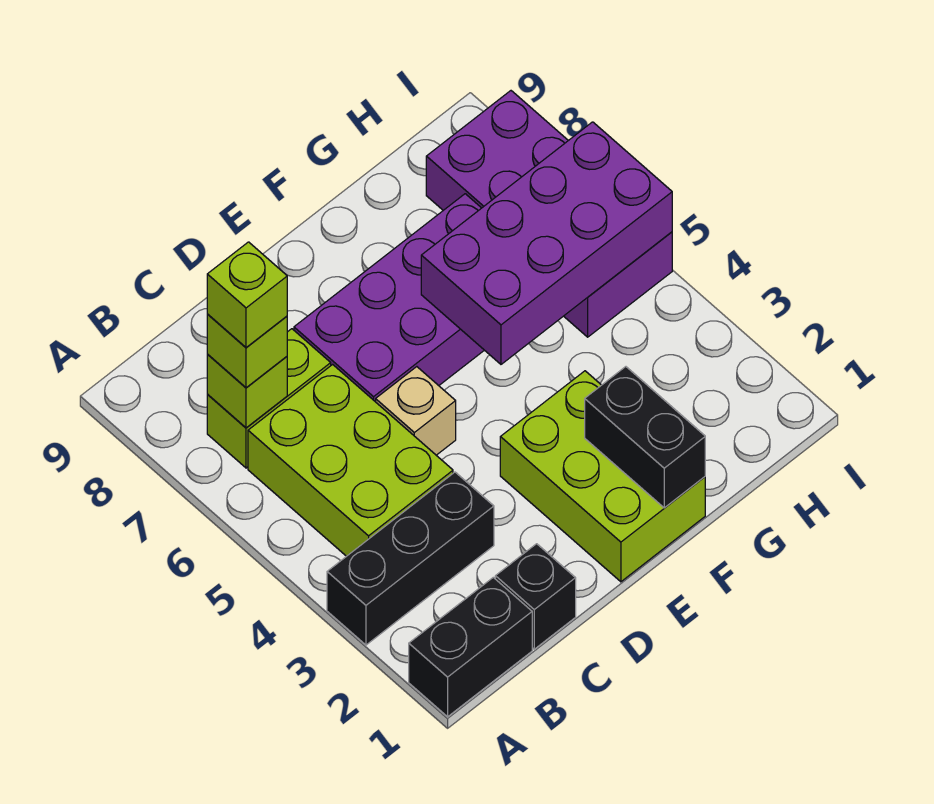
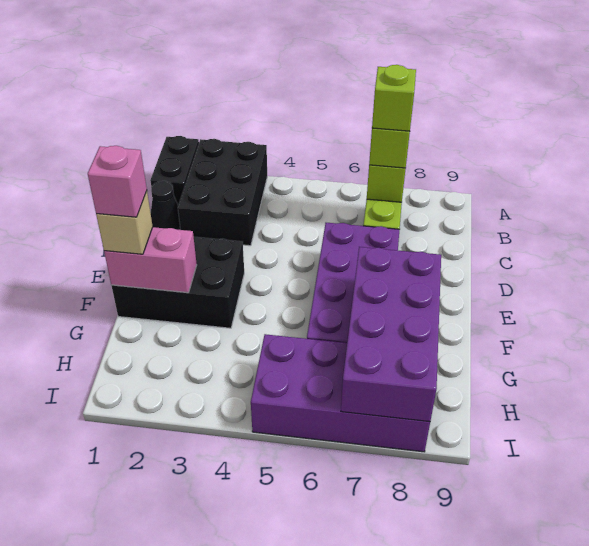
black brick A3:C3 level 1 -> black brick A2:C3 level 1
lime brick B4:C6 level 1 -> none
black brick C1 level 1 -> black cone C1 level 1
tan brick D5 level 1 -> tan brick F1 level 3
lime brick E1:F3 level 1 -> black brick E1:F3 level 1
black brick F1:F2 level 2 -> pink brick F1:F2 level 2
none -> pink brick F1 level 4
purple brick F5:I6 level 2 -> purple brick F7:I8 level 2

